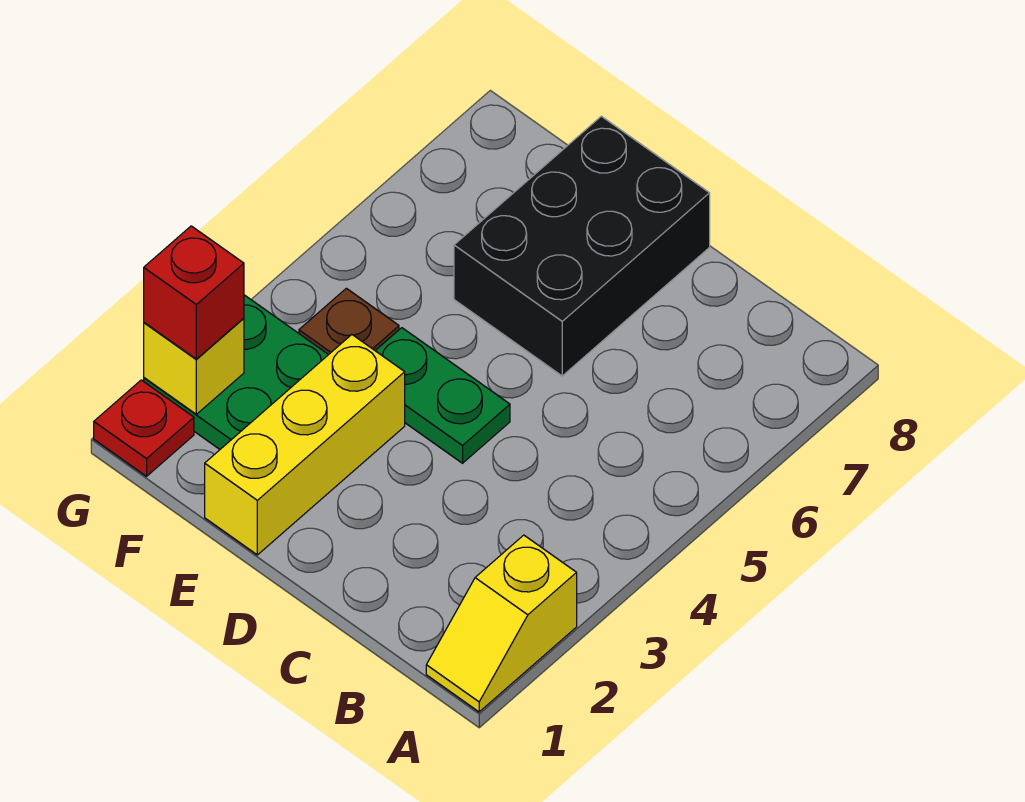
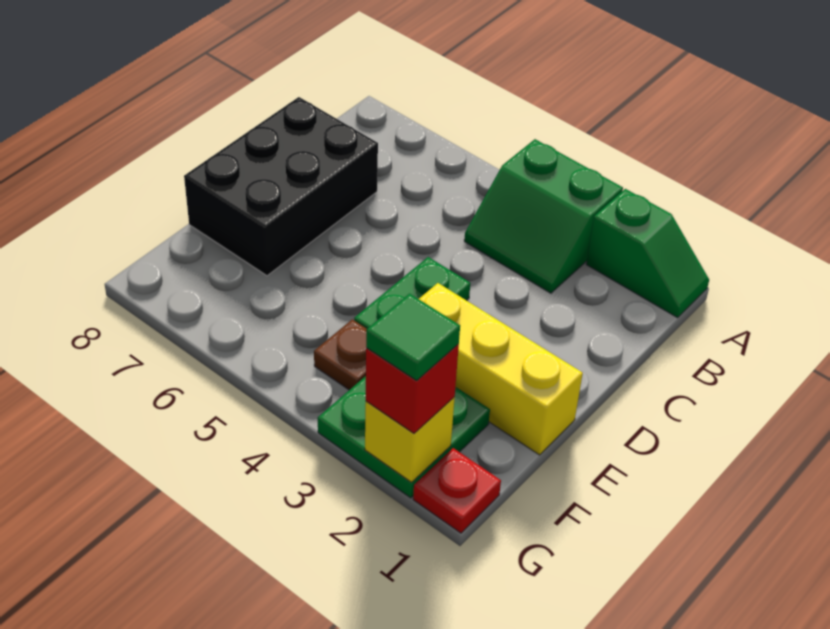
yellow slope A1:A2 level 1 top 2 -> green slope A1:A2 level 1 top 2
none -> green slope A3:B4 level 1 top A
black brick D6:E8 level 1 -> black brick C7:E8 level 1
none -> green tile G2 level 4

